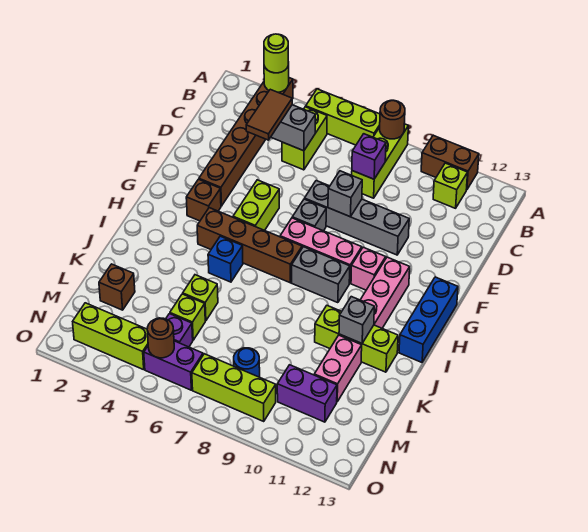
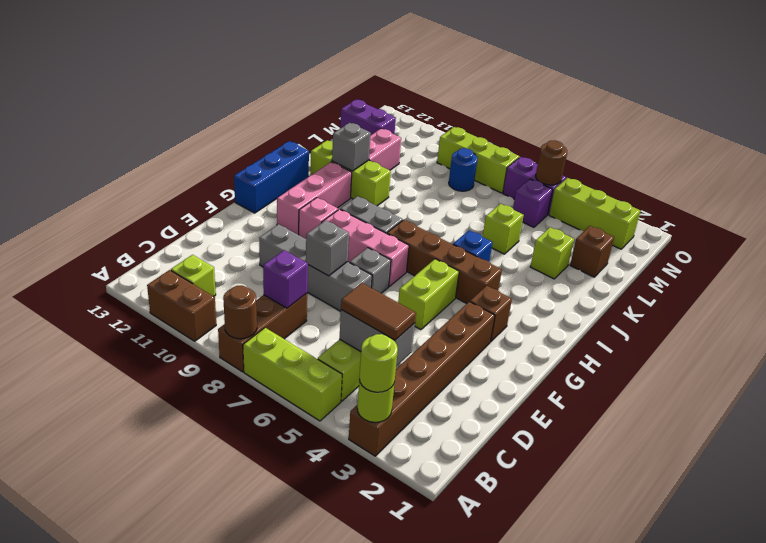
lime brick A8:C8 level 1 -> brown brick A8:C8 level 1
brown tile C4:D4 level 3 -> brown tile C4:C5 level 3
lime brick L5 level 1 -> lime brick K3 level 1
purple brick M10:M11 level 1 -> purple brick M12:M13 level 1

